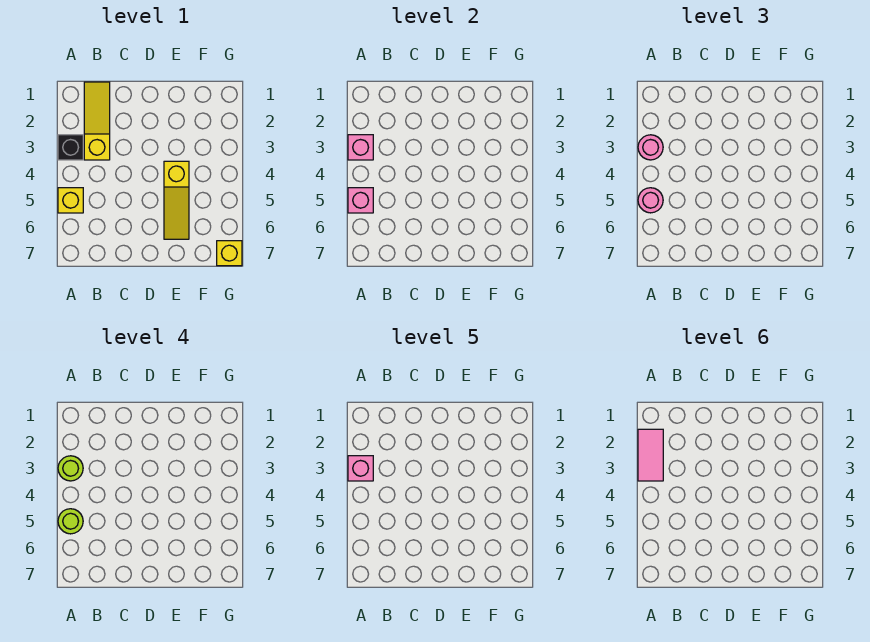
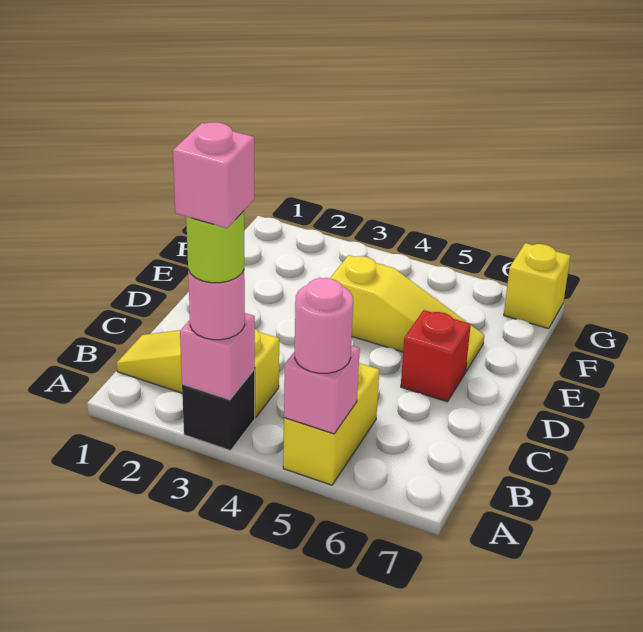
pink tile A2:A3 level 6 -> none
yellow brick A5 level 1 -> yellow brick A5:B5 level 1
lime round brick A5 level 4 -> none
none -> red brick D6 level 1

